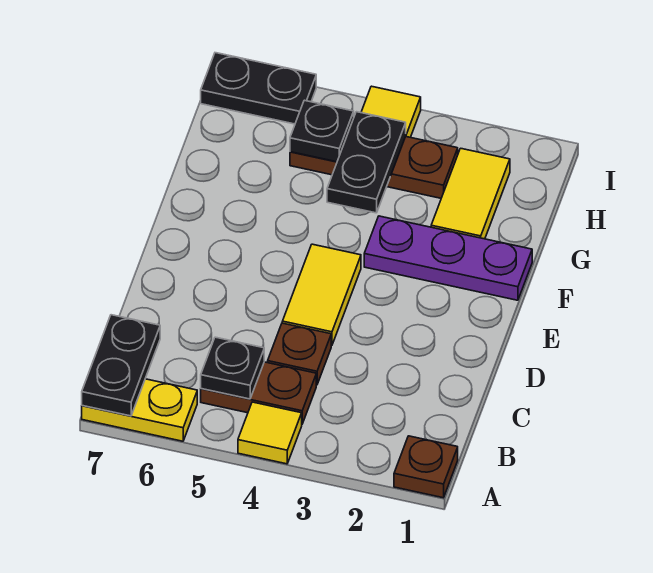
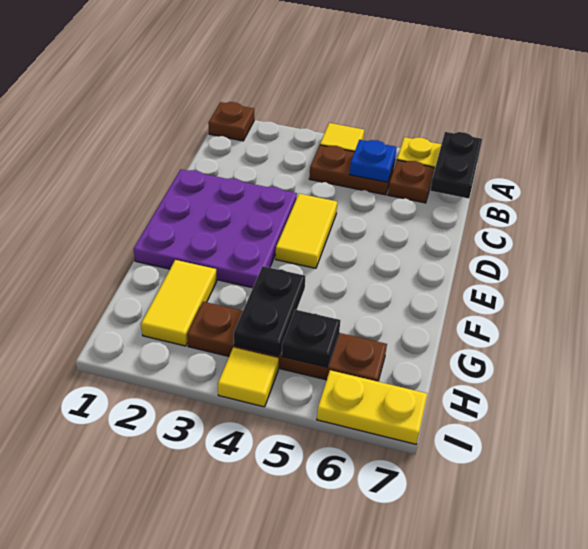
black plate B5 level 2 -> blue plate B5 level 2
brown plate C4 level 1 -> brown plate B6 level 1
purple plate F1:F3 level 1 -> purple plate D1:F3 level 1
brown plate H3:H5 level 1 -> brown plate H3:H6 level 1
black plate I6:I7 level 1 -> yellow plate I6:I7 level 1

